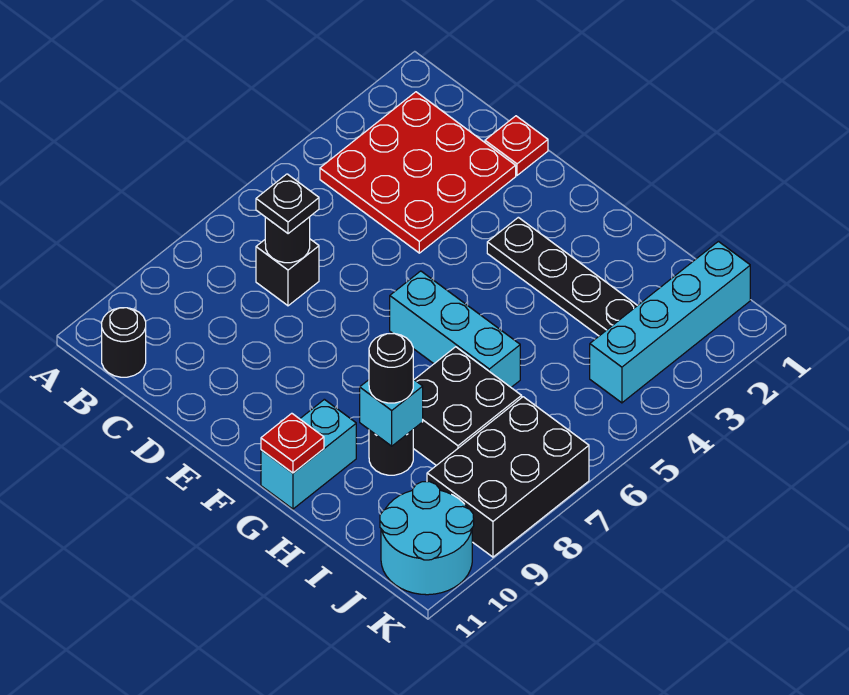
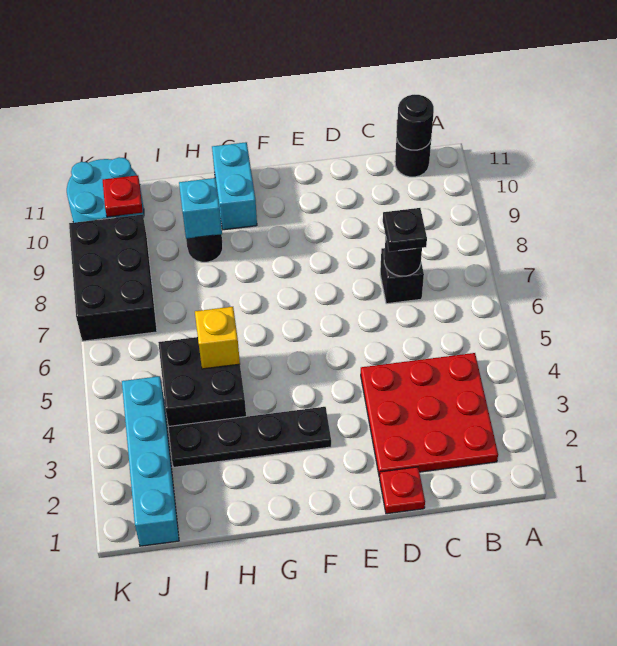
cyan brick F6:H6 level 1 -> none
red plate G11 level 2 -> red plate J10 level 2
none -> yellow brick H5 level 2
black brick H7:I8 level 1 -> black brick H4:I5 level 1
black round brick H9 level 3 -> black round brick B11 level 2

